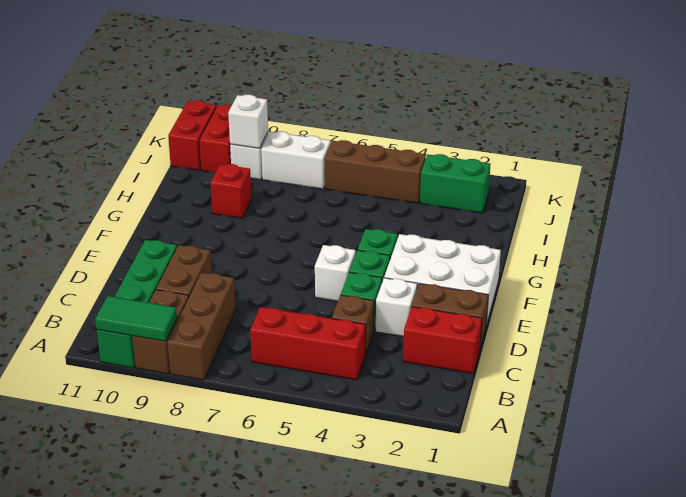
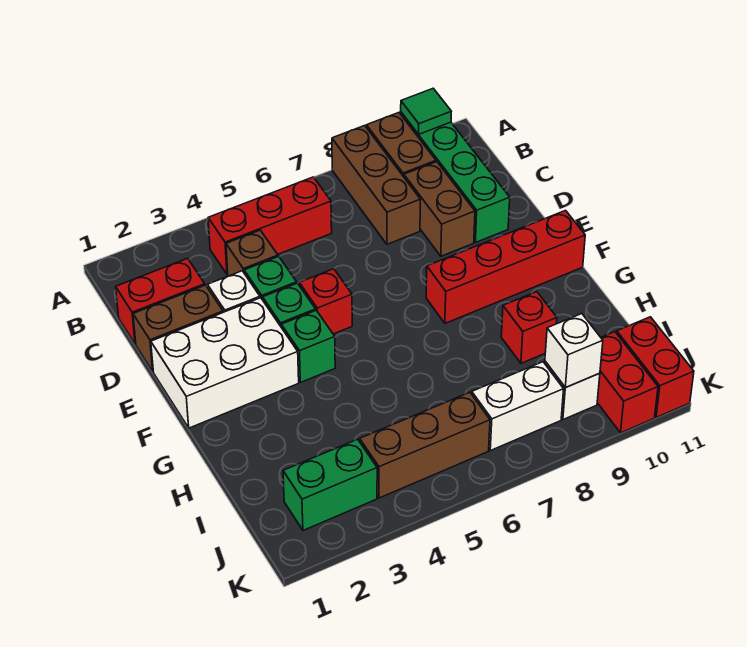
green tile A9:A10 level 2 -> green tile A10 level 2
white brick E5 level 1 -> red brick E5 level 1
none -> red brick F8:F11 level 1

